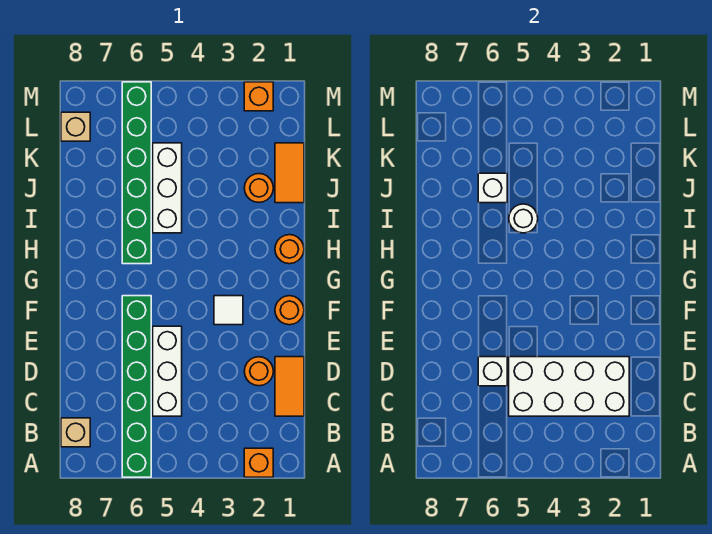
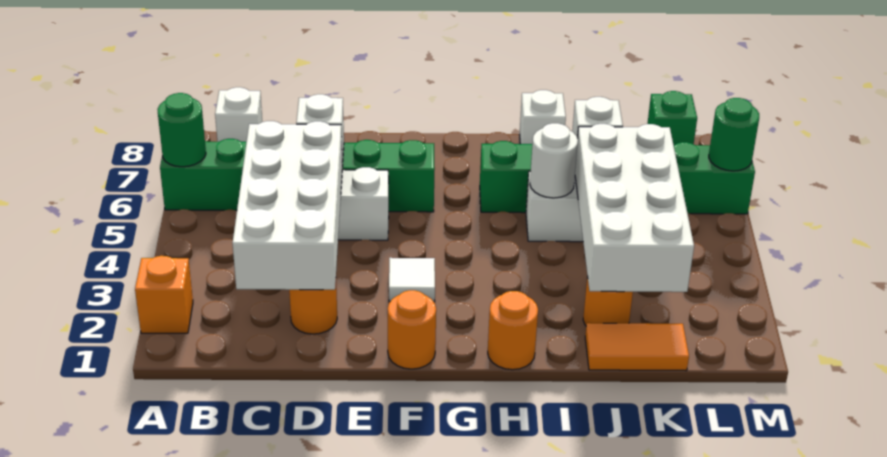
none -> green round brick A6 level 2
tan brick B8 level 1 -> white brick B8 level 1
orange tile C1:D1 level 1 -> none
none -> white brick I8 level 1
none -> white brick J2:K5 level 2
tan brick L8 level 1 -> green brick L8 level 1
orange brick M2 level 1 -> none
none -> green round brick M6 level 2

